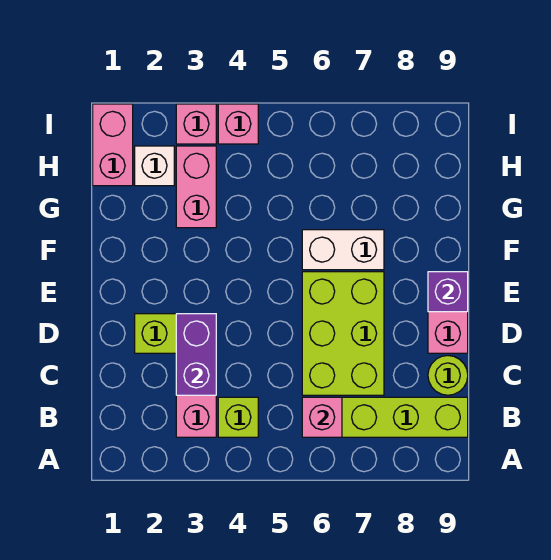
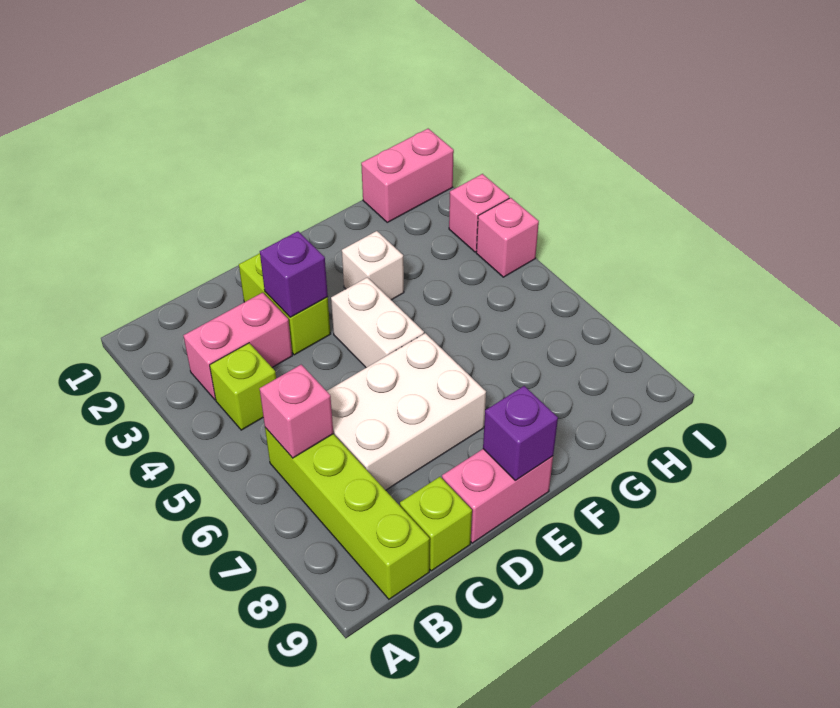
purple brick C3:D3 level 2 -> purple brick D3 level 2
lime brick C6:E7 level 1 -> white brick C6:E7 level 1
lime round brick C9 level 1 -> lime brick C9 level 1
white brick F6:F7 level 1 -> white brick E4:E5 level 1
pink brick G3:H3 level 1 -> none
white brick H2 level 1 -> white brick F3 level 1

